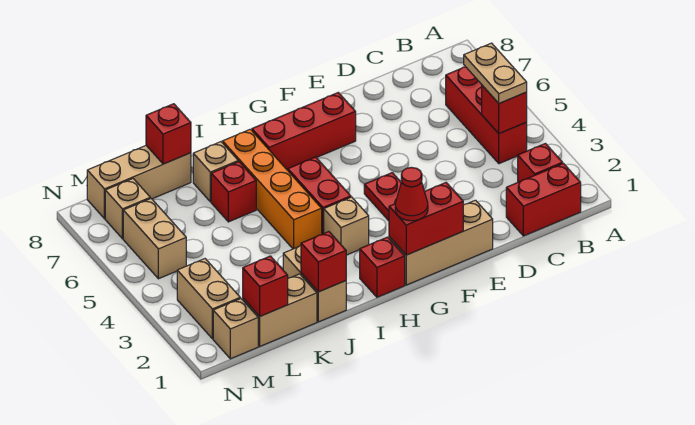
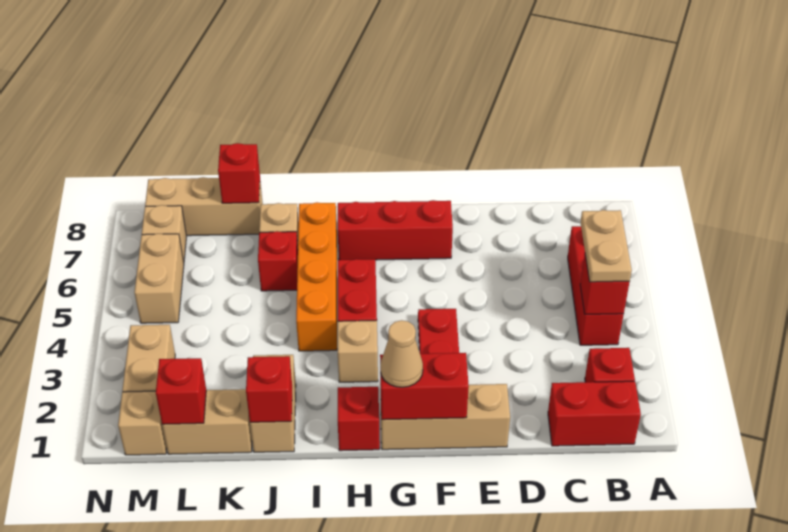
red cone G1 level 3 -> tan cone G1 level 3

